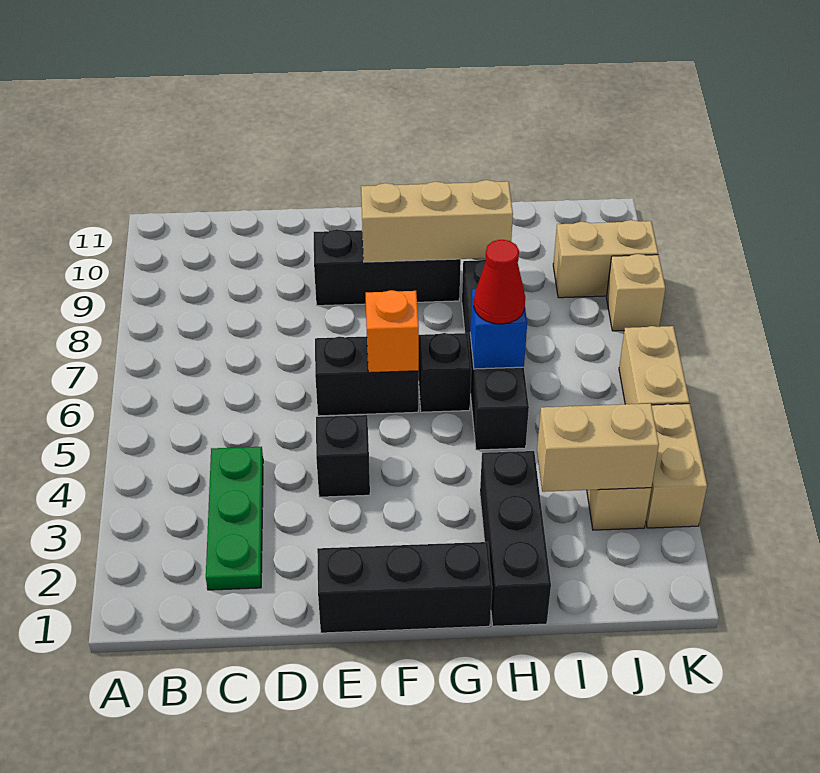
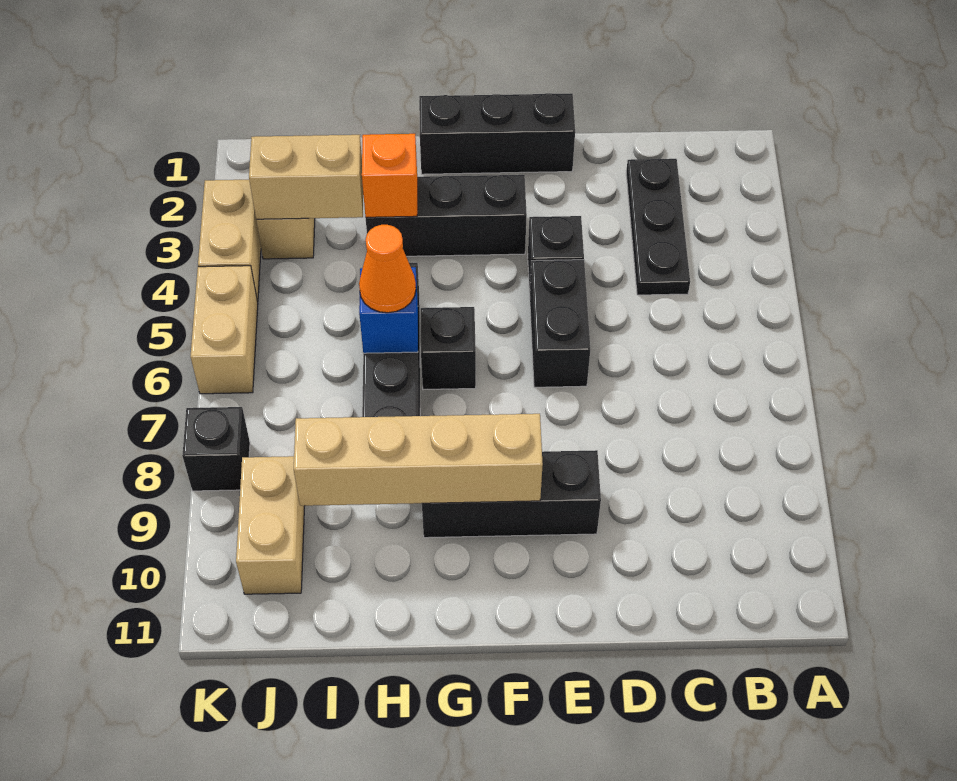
green plate C2:C4 level 1 -> black plate C2:C4 level 1
black brick E6:F6 level 1 -> black brick E5:E6 level 1
orange brick F6 level 2 -> orange brick H3 level 2
tan brick F9:H9 level 2 -> tan brick F9:I9 level 2
black brick H1:H3 level 1 -> black brick F3:H3 level 1
red cone H6 level 3 -> orange cone H6 level 3
tan brick J9:K9 level 1 -> tan brick J9:J10 level 1
tan brick K8 level 1 -> black brick K8 level 1

